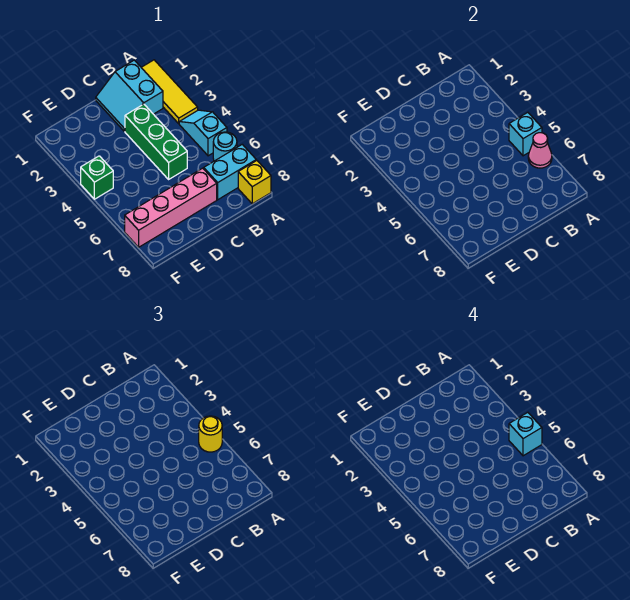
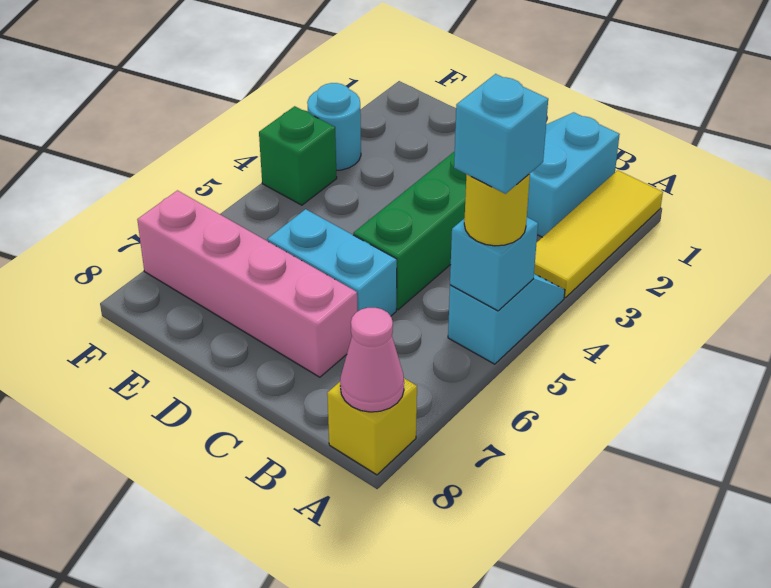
cyan round brick A6 level 1 -> cyan round brick F3 level 1
pink cone A6 level 2 -> pink cone A8 level 2
cyan brick A7:B7 level 1 -> cyan brick C6:D6 level 1

